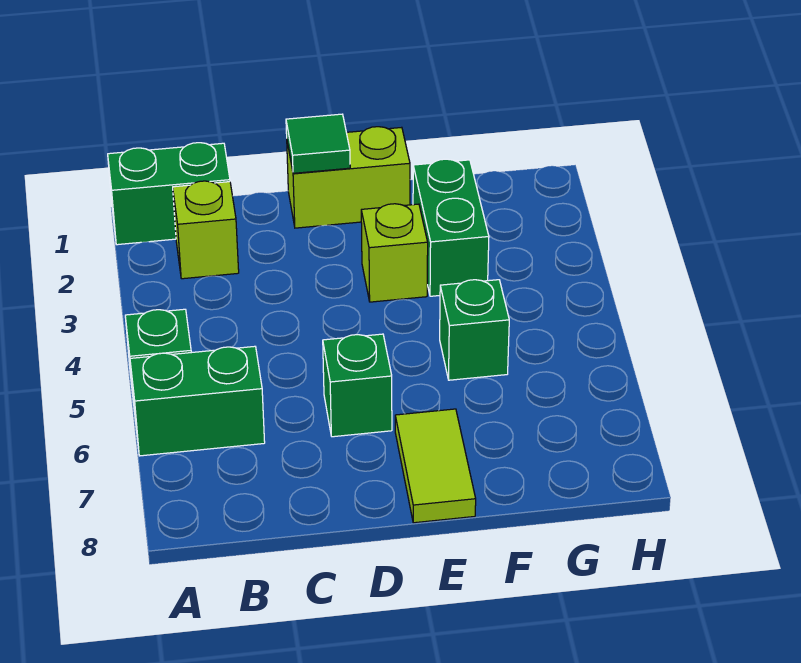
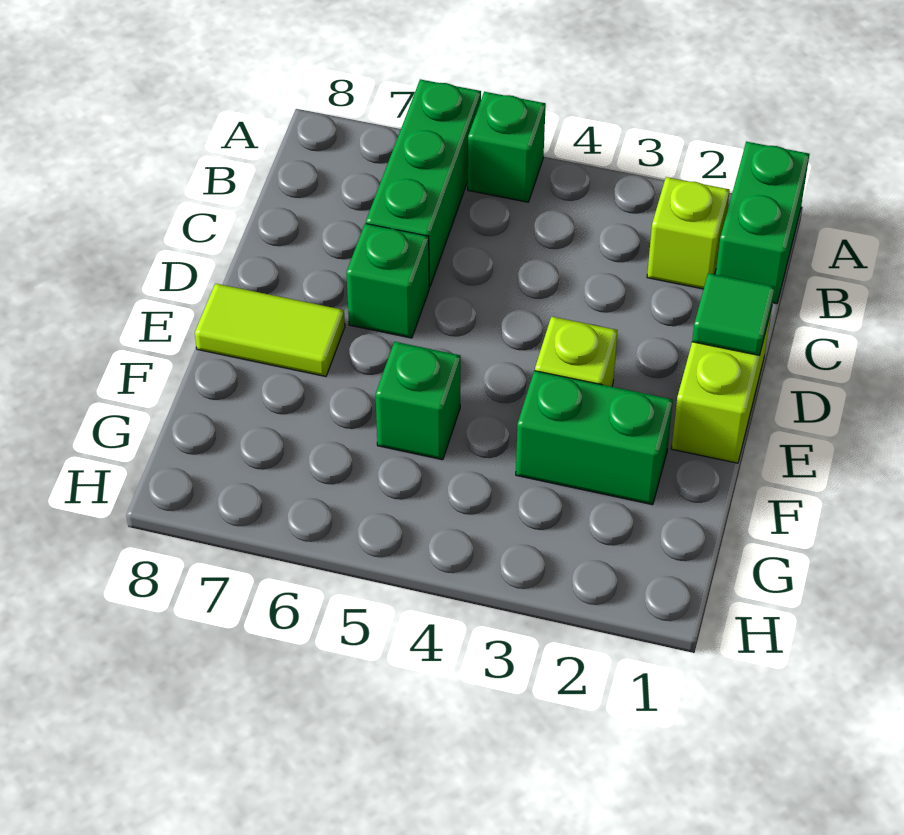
green brick A6:B6 level 1 -> green brick A6:C6 level 1

